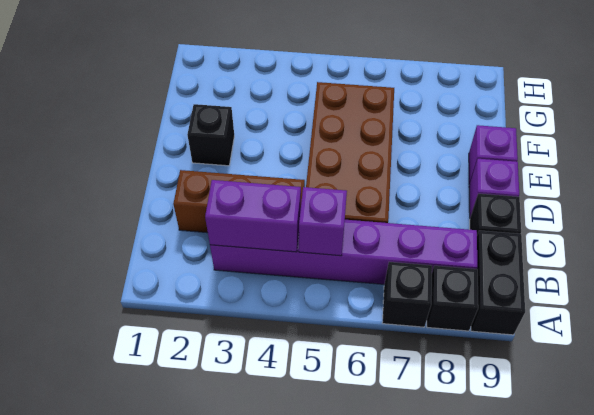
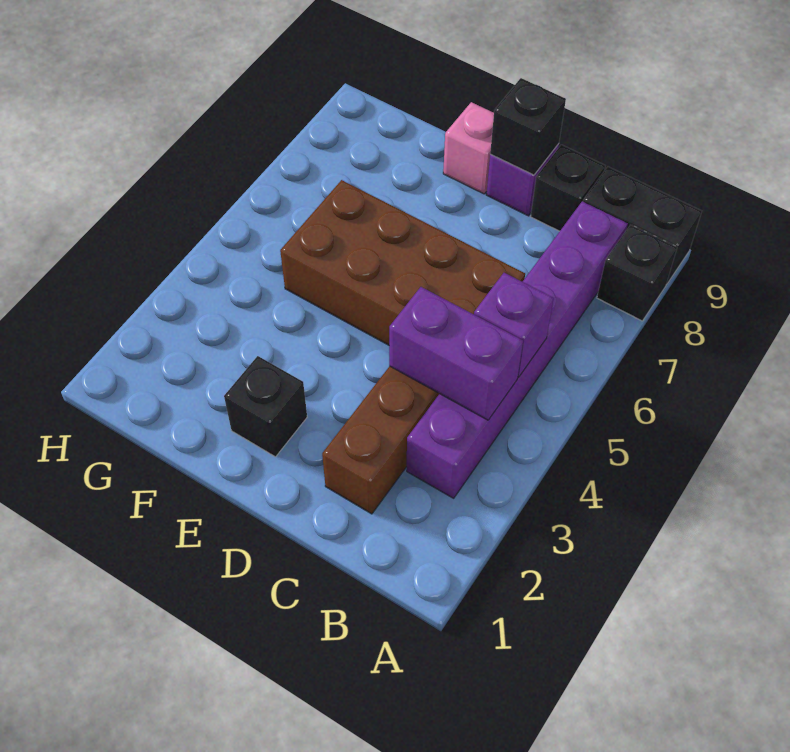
black brick A7 level 1 -> black brick D9 level 2
purple brick B3:B4 level 2 -> purple brick B4:C4 level 2
purple brick E9 level 1 -> pink brick E9 level 1

